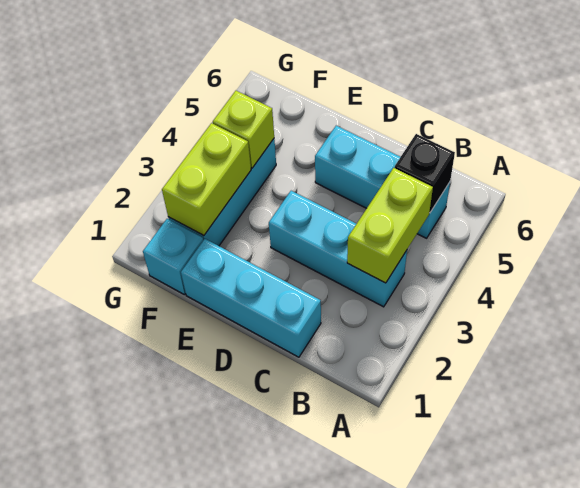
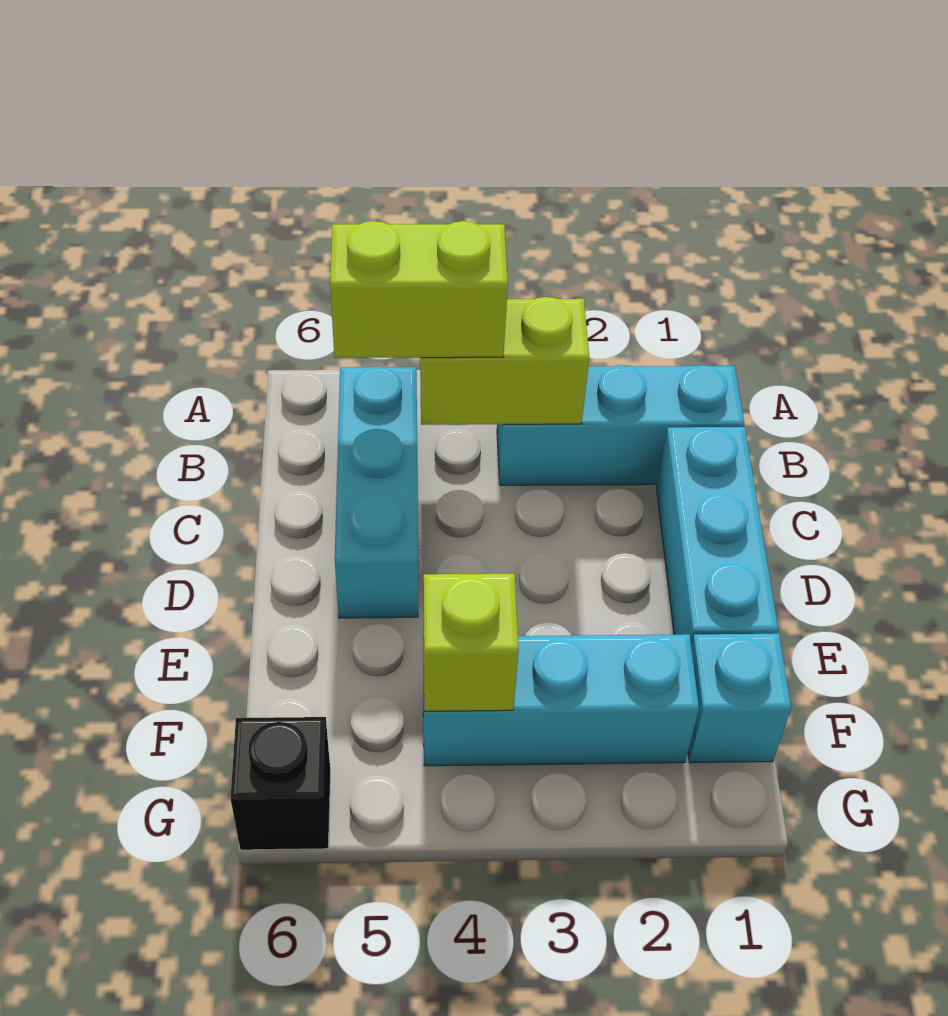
cyan brick B3:D3 level 1 -> cyan brick B1:B3 level 1
black brick B5 level 2 -> black brick G6 level 1
lime brick F2:F3 level 2 -> lime brick B4:B5 level 3

